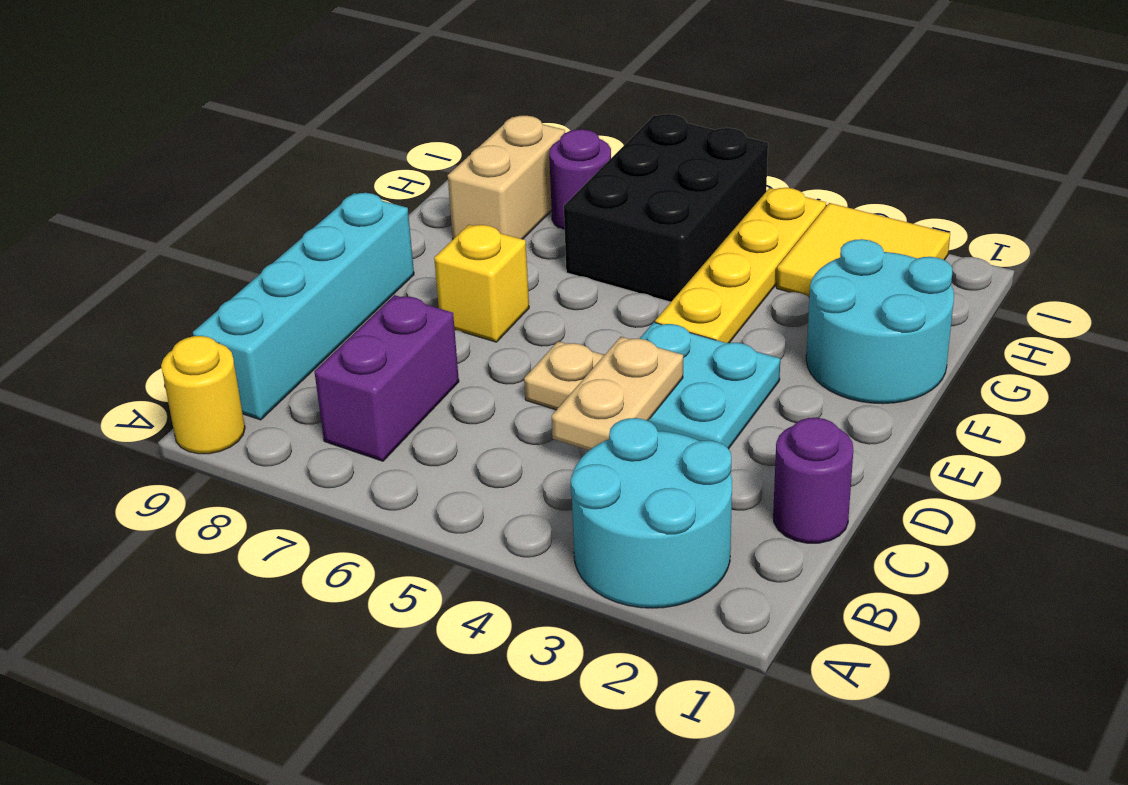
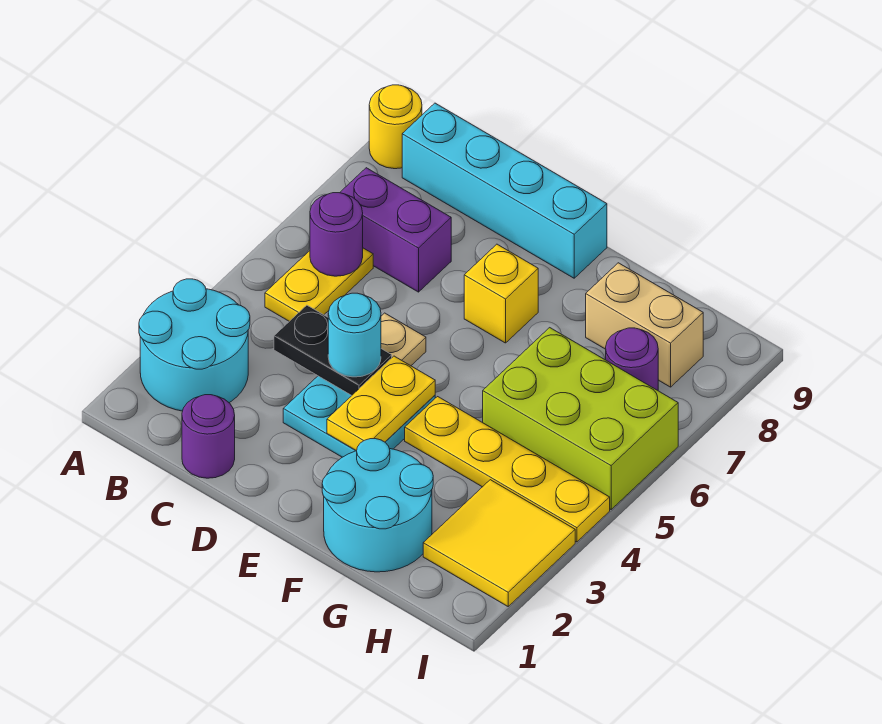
none -> yellow plate B5:B6 level 1
none -> purple round brick B6 level 2
tan plate C4:D4 level 2 -> black plate C4:D4 level 2
none -> cyan round brick D4 level 3
none -> yellow plate E3:E4 level 2
black brick G5:I6 level 1 -> lime brick G5:I6 level 1

